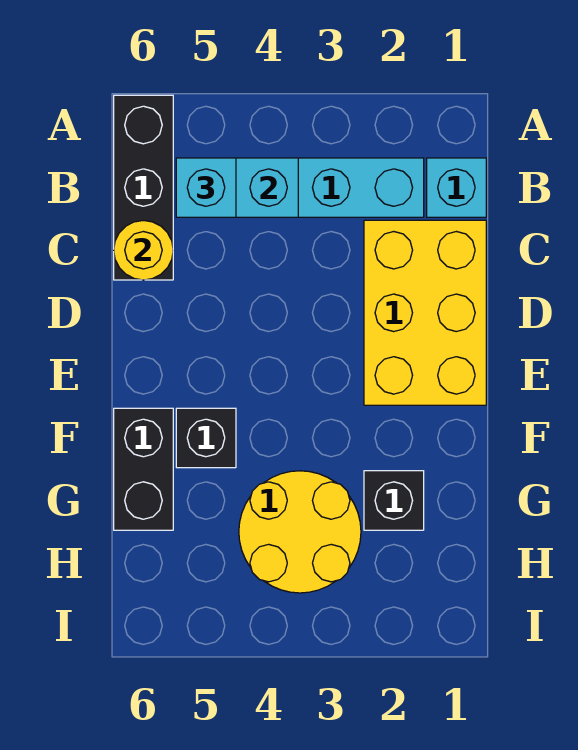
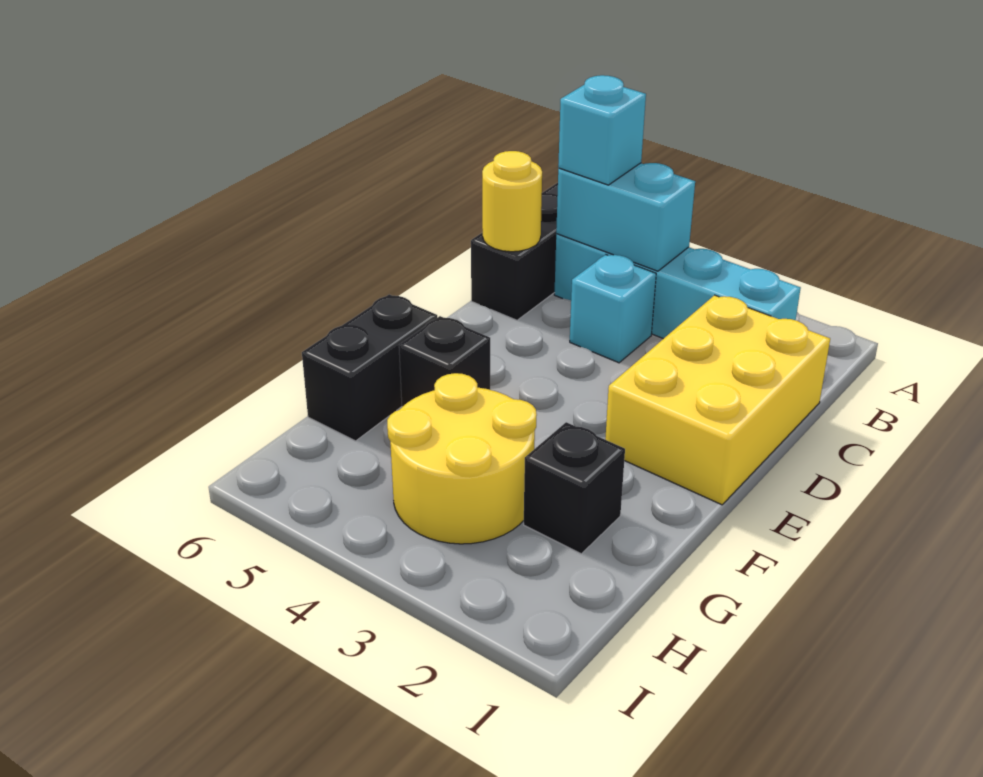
cyan brick B1 level 1 -> cyan brick C4 level 1

